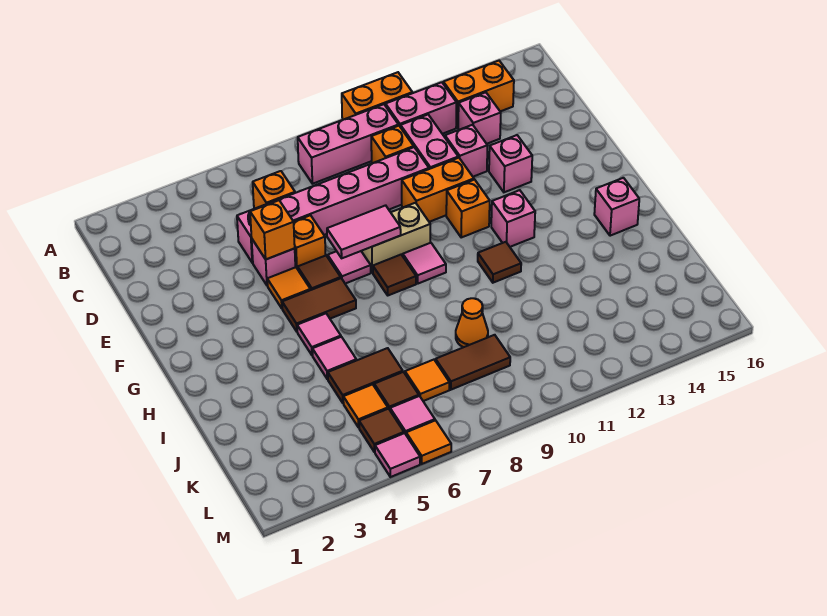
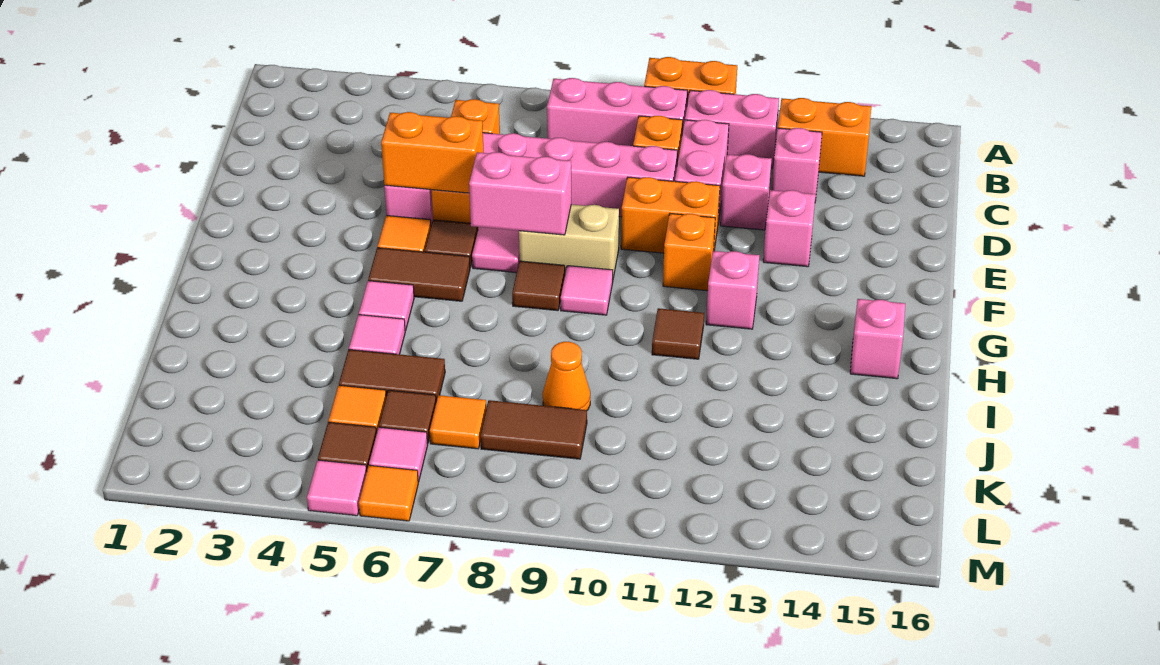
orange brick E5 level 2 -> orange brick E5:E6 level 2
pink tile F7:F8 level 2 -> pink brick F7:F8 level 2

